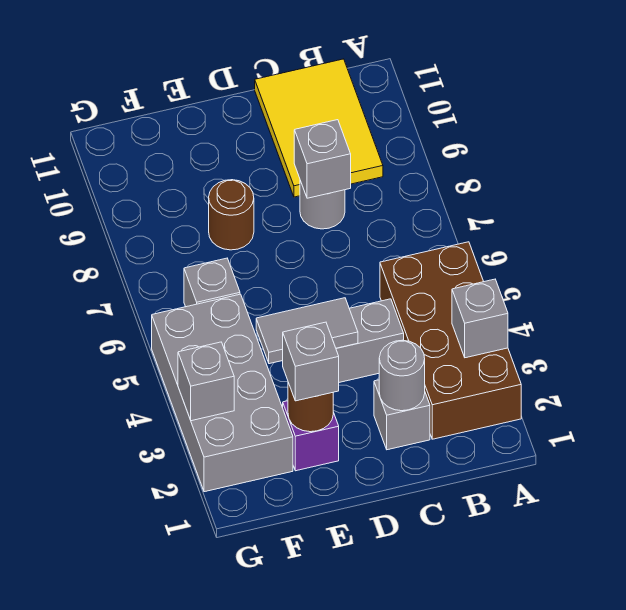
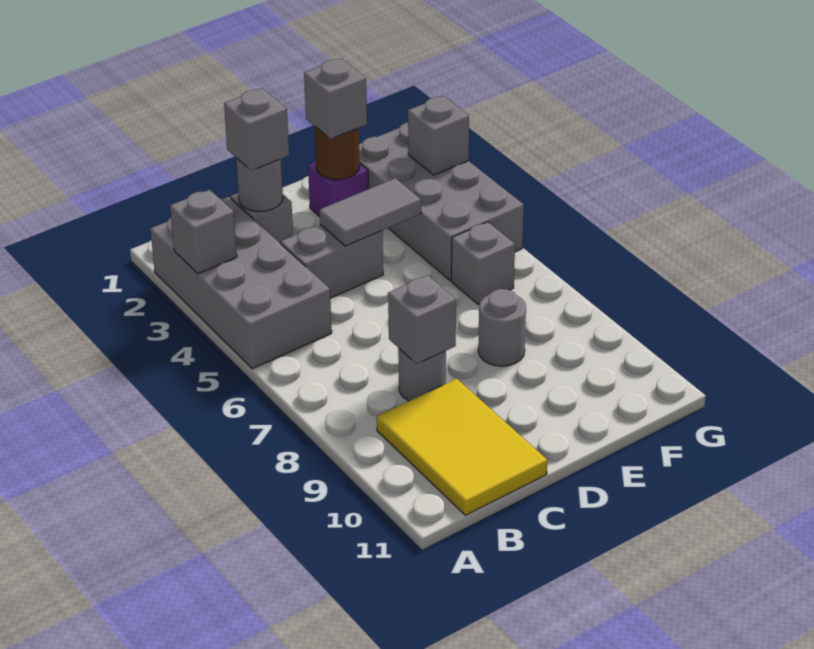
brown brick A2:B5 level 1 -> grey brick A2:B5 level 1
none -> grey brick C2 level 3
brown round brick E8 level 1 -> grey round brick E8 level 1

